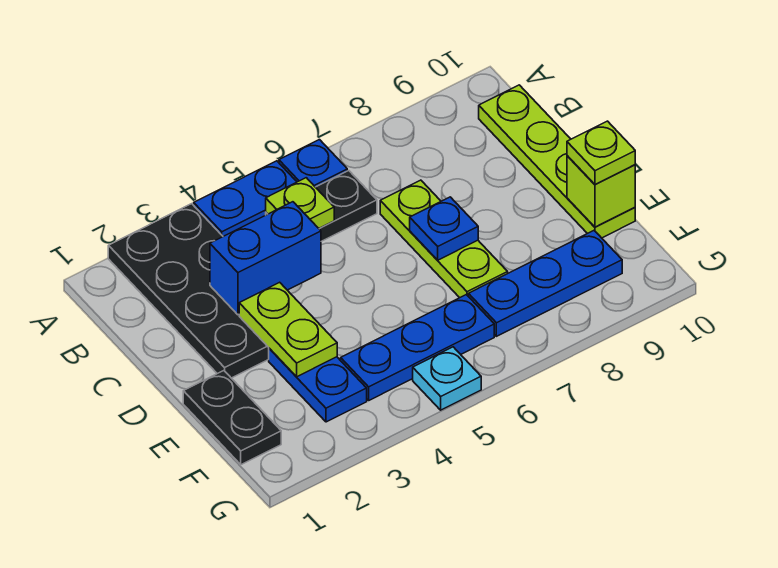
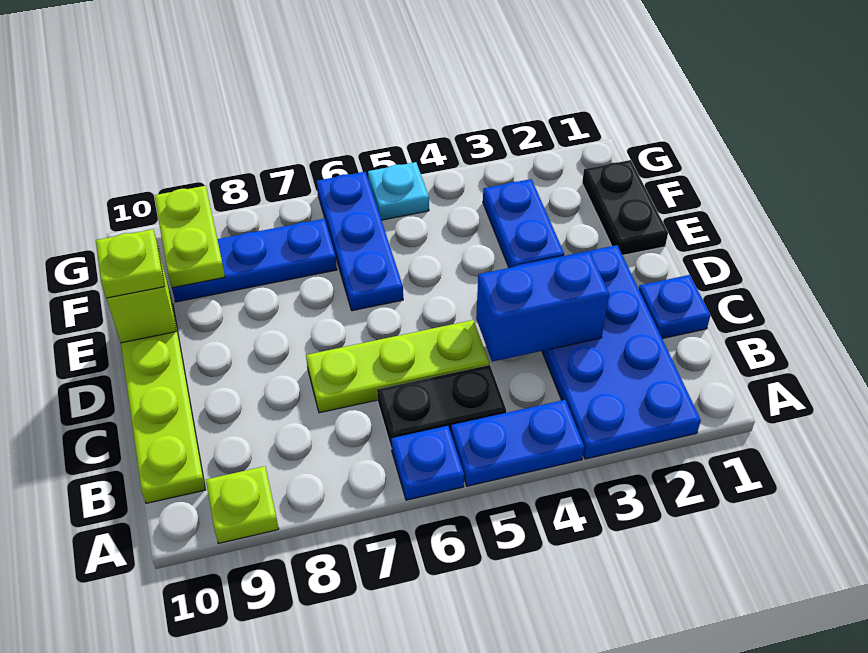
black plate A2:D3 level 1 -> blue plate A2:D3 level 1
lime plate B5 level 2 -> lime plate A9 level 1
lime plate C7:E7 level 1 -> lime plate C5:C7 level 1
lime plate D3:E3 level 2 -> lime plate F9:G9 level 2
blue plate D7 level 2 -> blue plate C1 level 1
blue plate F4:F6 level 1 -> blue plate E6:G6 level 1

